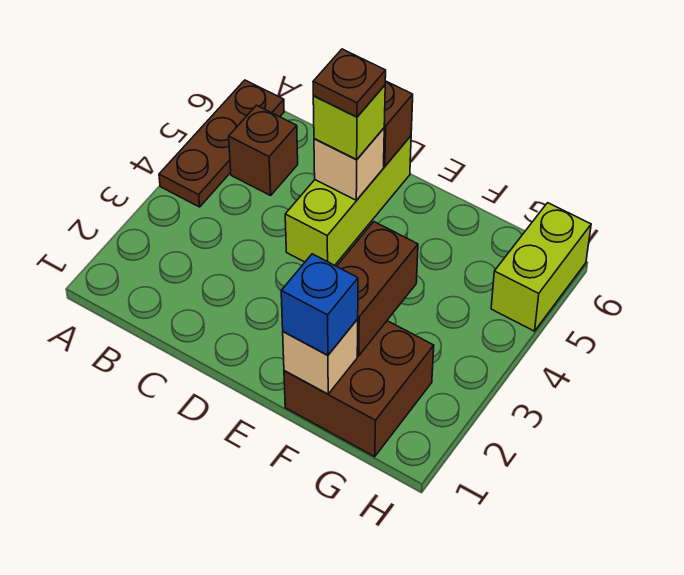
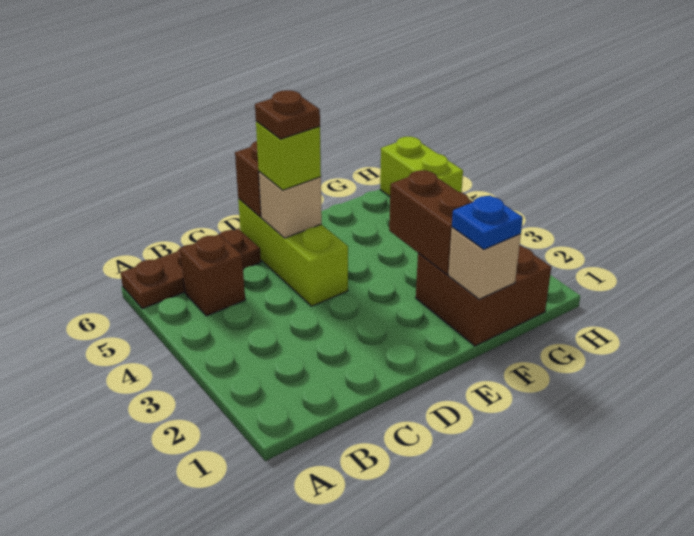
brown plate A4:A6 level 1 -> brown plate A6:C6 level 1
blue brick F1 level 3 -> blue plate F1 level 3

